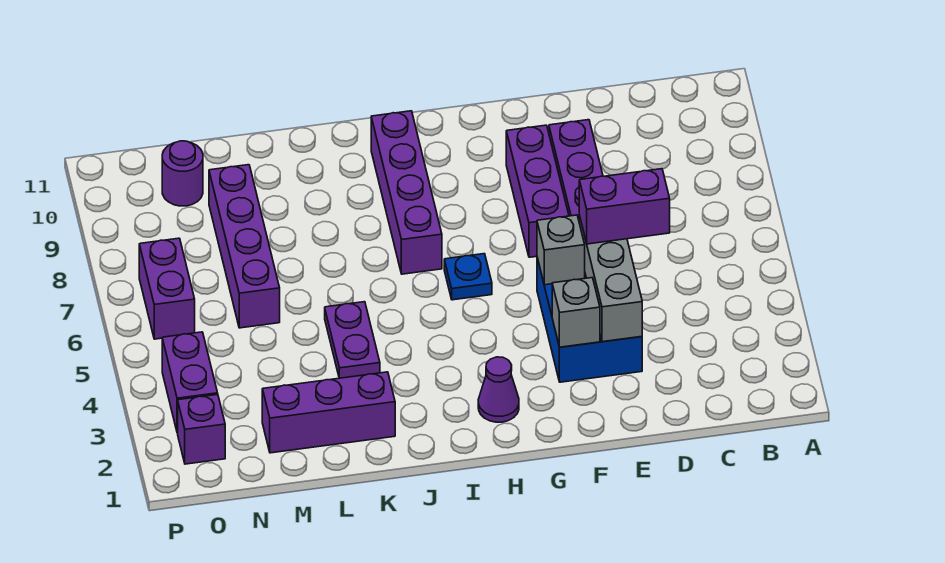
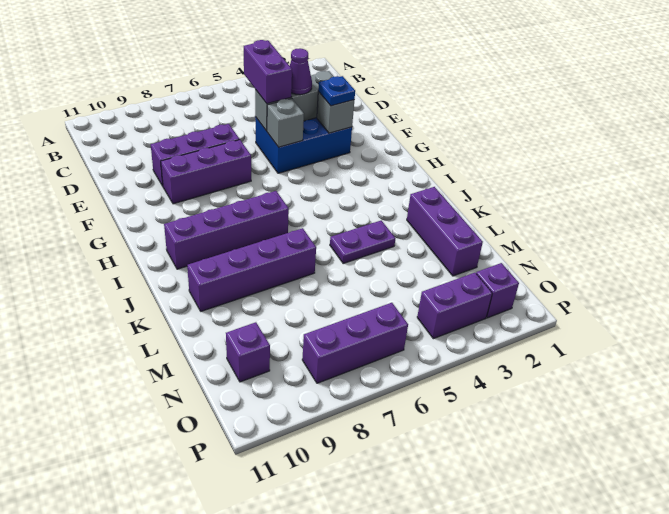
purple cone H2 level 1 -> purple cone E4 level 3
blue plate H6 level 1 -> blue plate F3 level 3
purple brick M6:M9 level 1 -> purple brick K7:K10 level 1
purple round brick N10 level 1 -> purple brick N10 level 1
purple brick O6:O7 level 1 -> purple brick O6:O8 level 1

